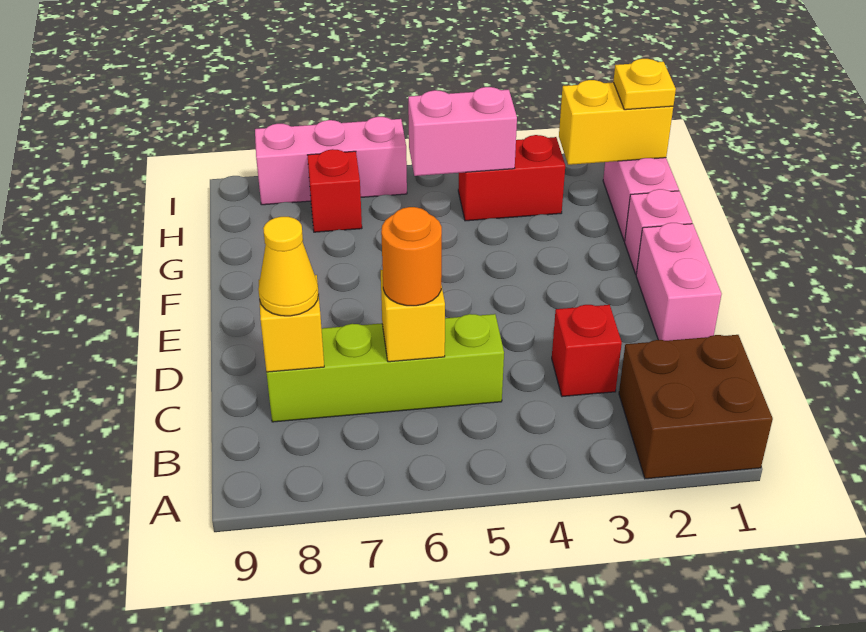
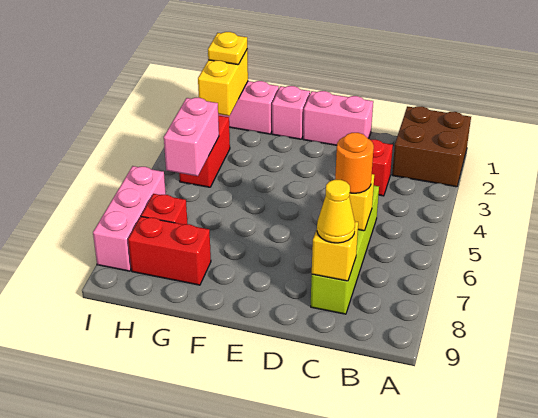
none -> red brick G8:H8 level 1

